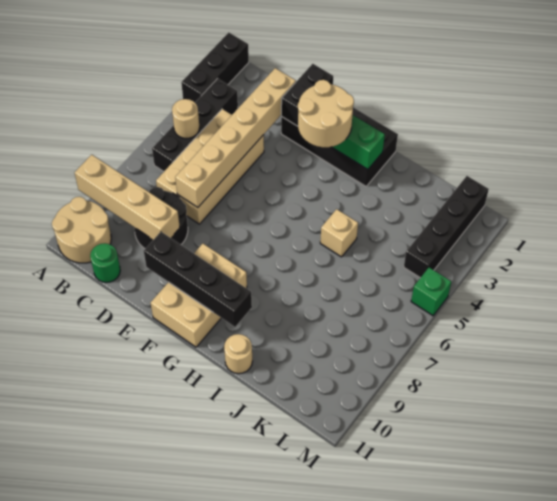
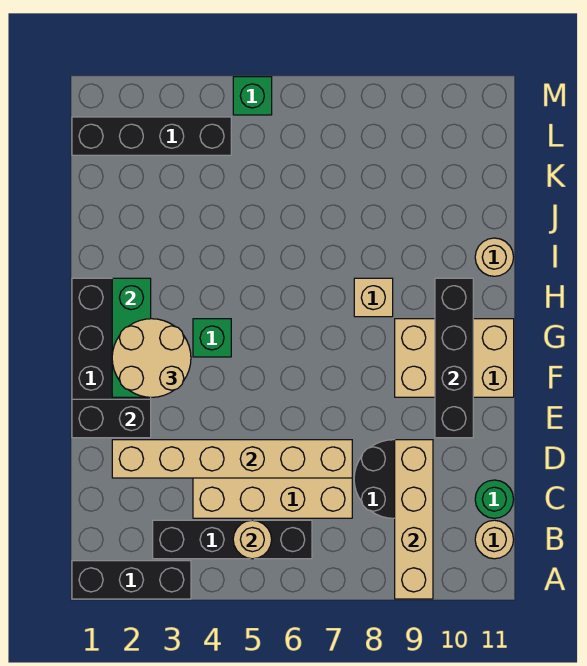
tan round brick A10:B11 level 1 -> tan round brick B11 level 1
none -> green brick G4 level 1
tan brick I5 level 1 -> tan brick H8 level 1

